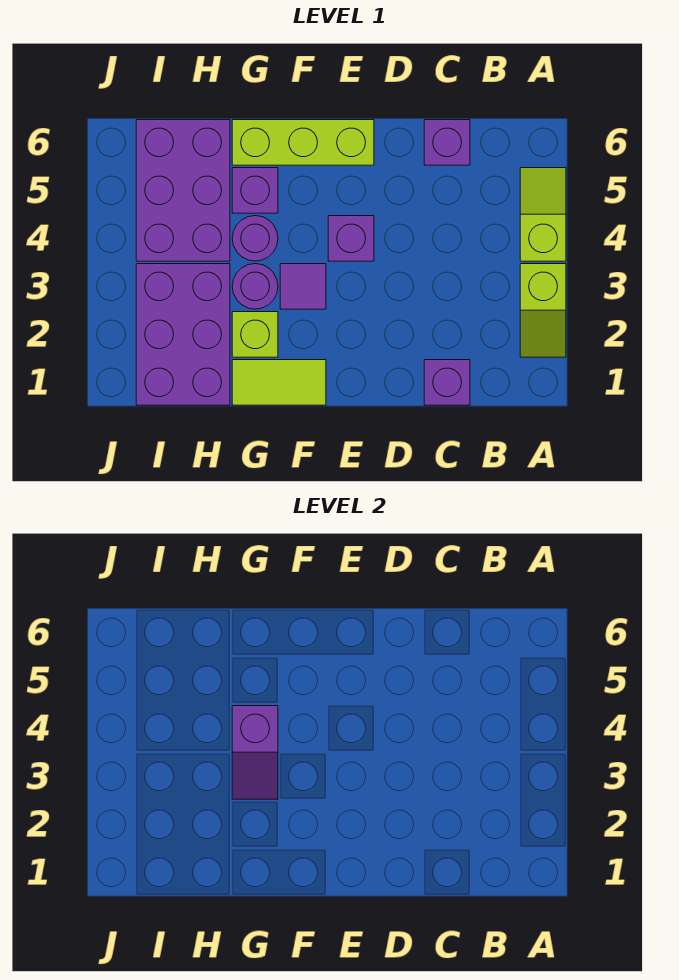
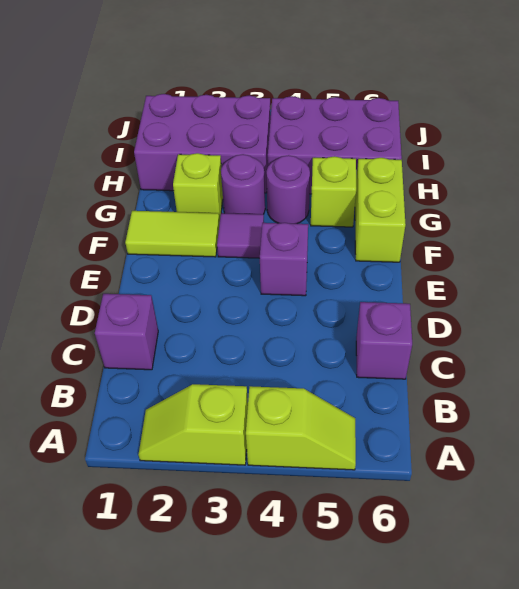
lime brick E6:G6 level 1 -> lime brick F6:G6 level 1
lime tile F1:G1 level 1 -> lime tile F1:F2 level 1
purple slope G3:G4 level 2 top 4 -> none
purple brick G5 level 1 -> lime brick G5 level 1

